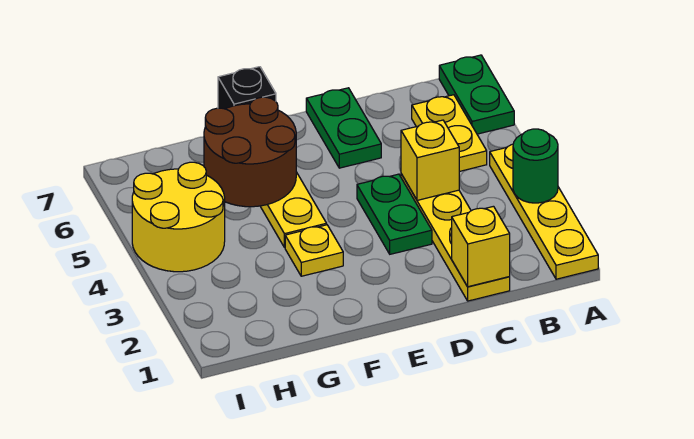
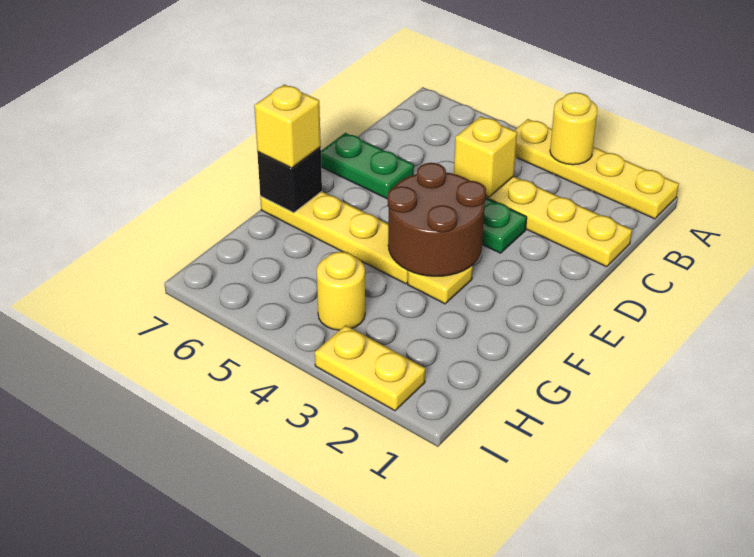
green round brick A3 level 2 -> yellow round brick A3 level 2
green plate A6:A7 level 1 -> none
yellow plate B5:B6 level 1 -> yellow plate I2:I3 level 1
yellow brick C1 level 2 -> yellow brick F7 level 3
brown round brick F5:G6 level 2 -> brown round brick E3:F4 level 2
yellow round brick H4:I5 level 1 -> yellow round brick H4 level 1

